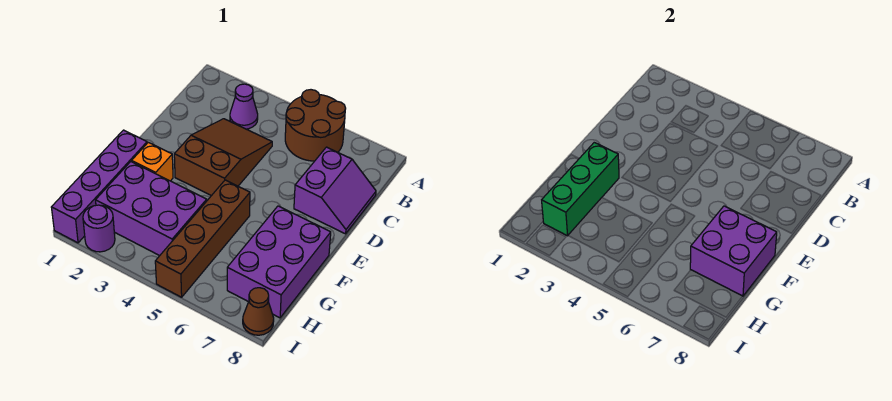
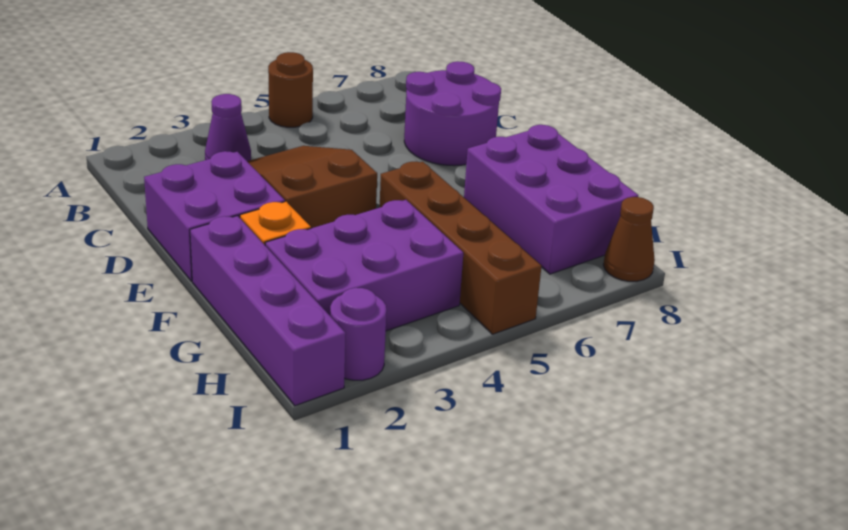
brown round brick A5:B6 level 1 -> brown round brick A5 level 1
purple slope C7:D8 level 1 top 7 -> purple round brick C7:D8 level 1
green brick F2:H2 level 2 -> none
purple brick F7:G8 level 2 -> purple brick D1:E2 level 1

